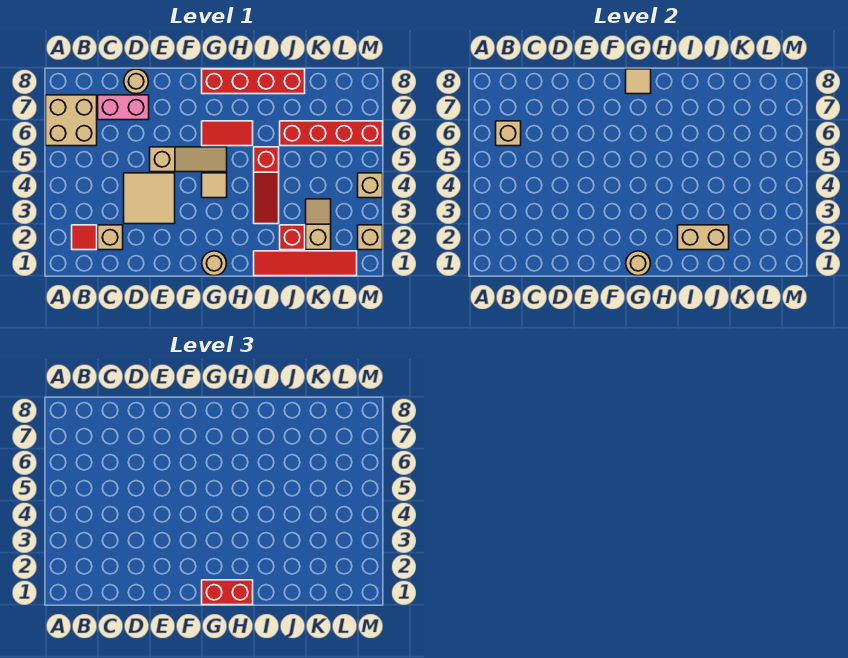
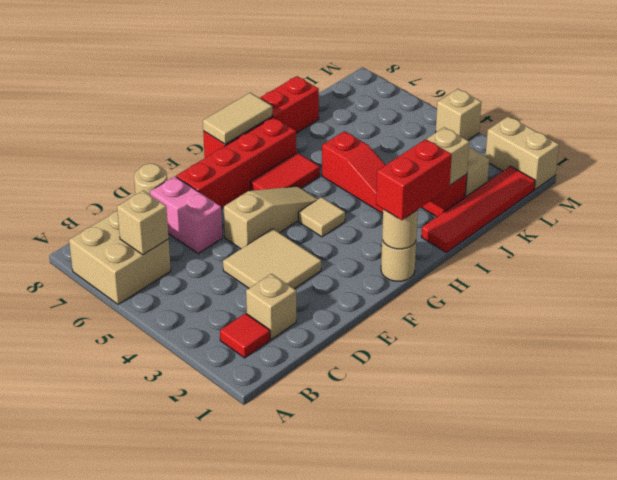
pink brick C7:D7 level 1 -> pink brick D6:D7 level 1
tan tile G8 level 2 -> tan tile G8:H8 level 2
red brick J6:M6 level 1 -> red brick E7:H7 level 1
tan brick M2 level 1 -> tan brick M1:M2 level 1

